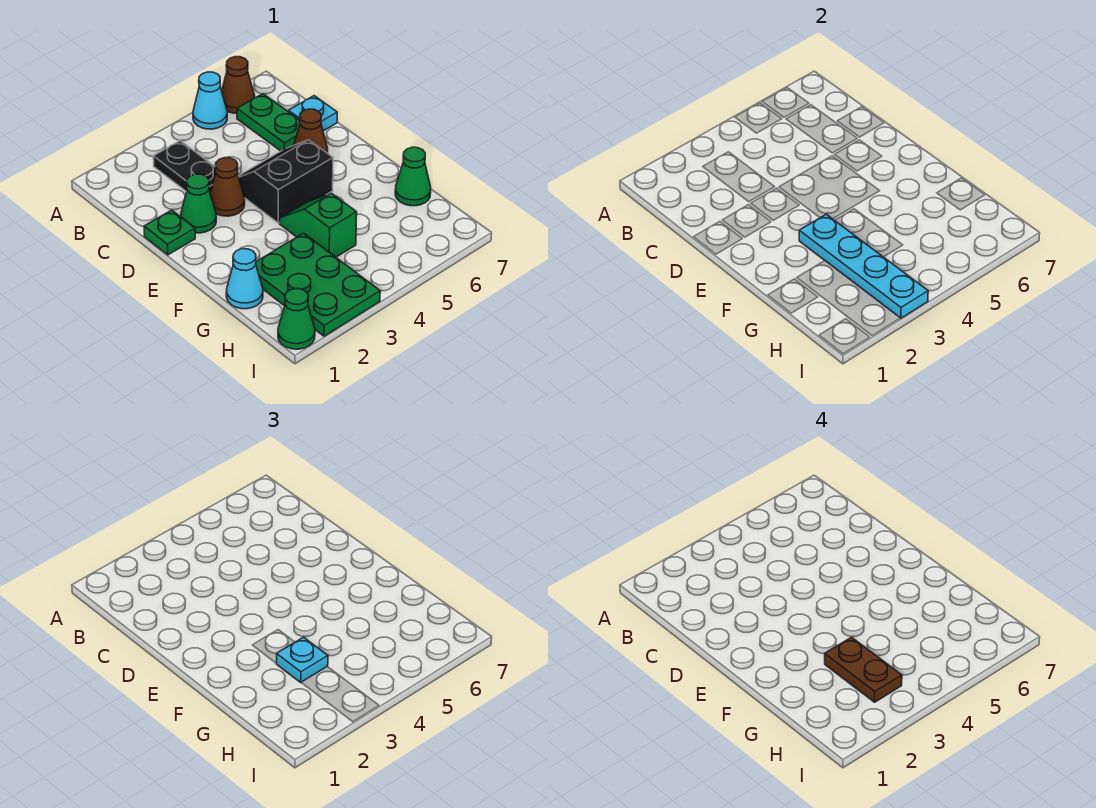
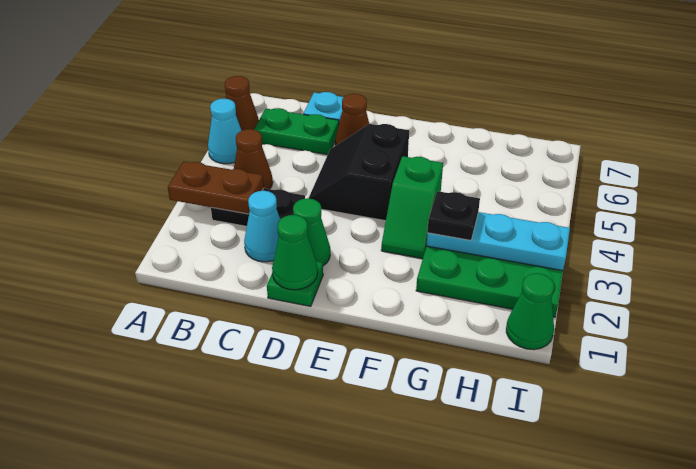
brown cone D3 level 1 -> brown cone B4 level 1
cyan plate F3:I3 level 2 -> cyan plate G3:I3 level 2
green slope F4:G4 level 1 top G -> green slope F3:F4 level 1 top 4
cyan cone G1 level 1 -> cyan cone C2 level 1
cyan plate G3 level 3 -> black plate G3 level 3
brown plate G3:H3 level 4 -> brown plate A3:B3 level 2
green cone G7 level 1 -> green cone D1 level 2

